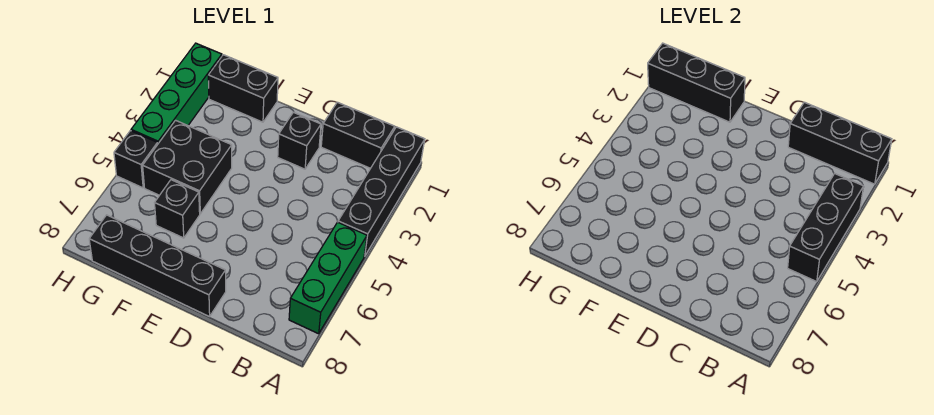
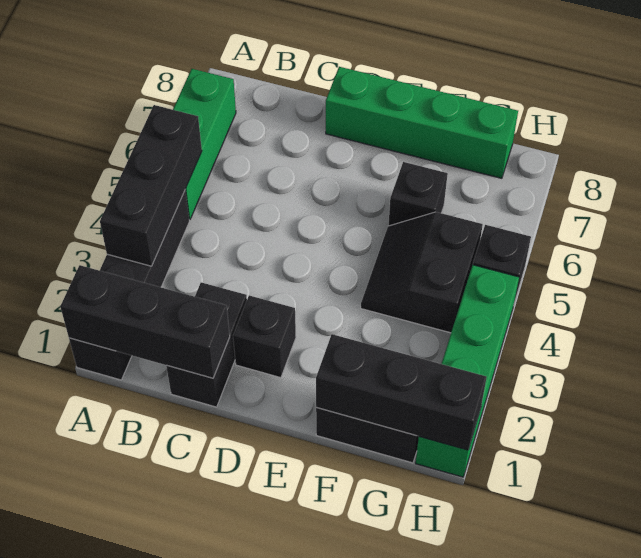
black brick B1:C1 level 1 -> black brick C1:C2 level 1
black brick D8:G8 level 1 -> green brick D8:G8 level 1
black brick F4:G5 level 1 -> black slope F4:G5 level 1 top G

